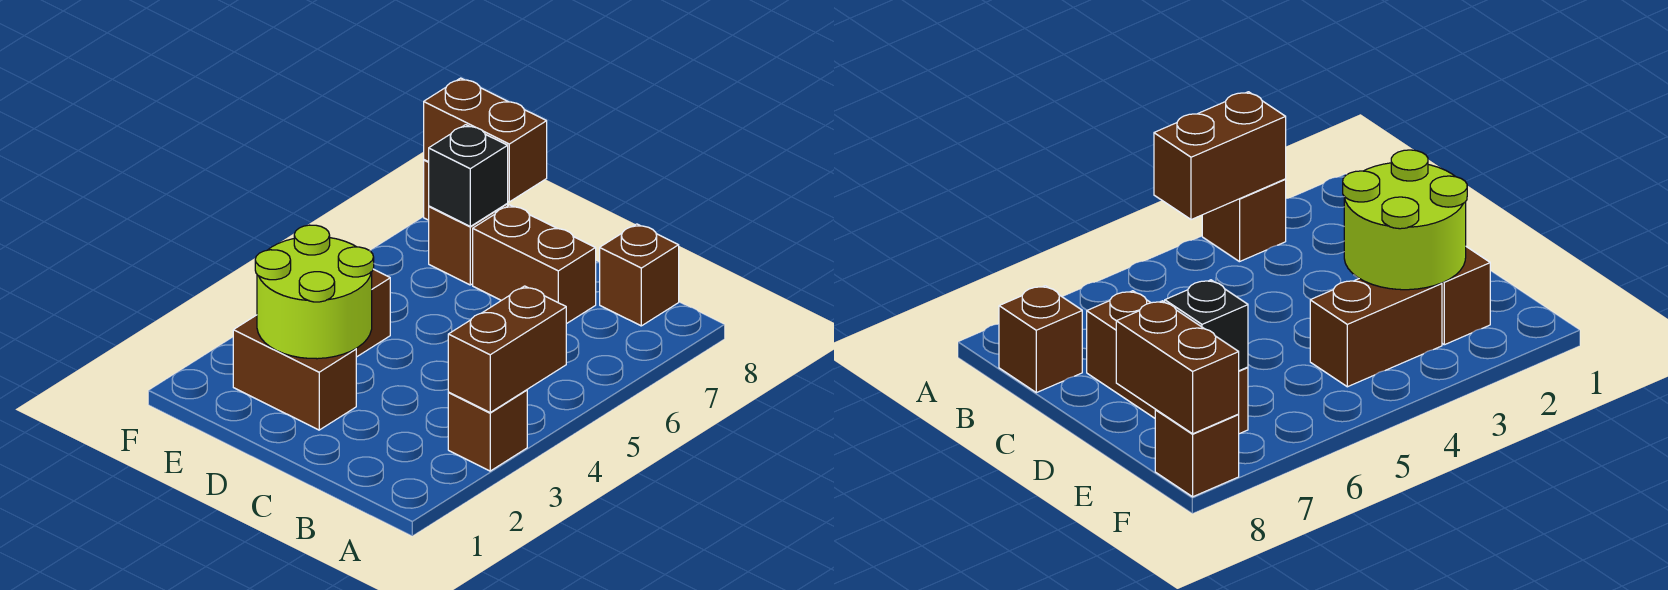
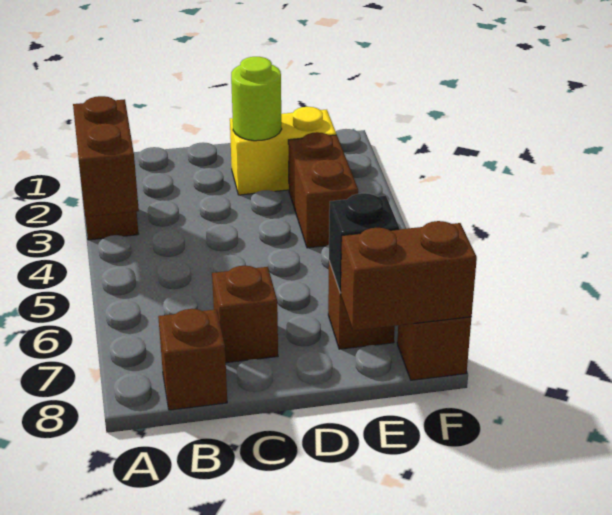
brown brick C7:D7 level 1 -> brown brick C7 level 1
brown brick D2:E2 level 1 -> yellow brick D2:E2 level 1
lime round brick D2:E3 level 2 -> lime round brick D2 level 2

